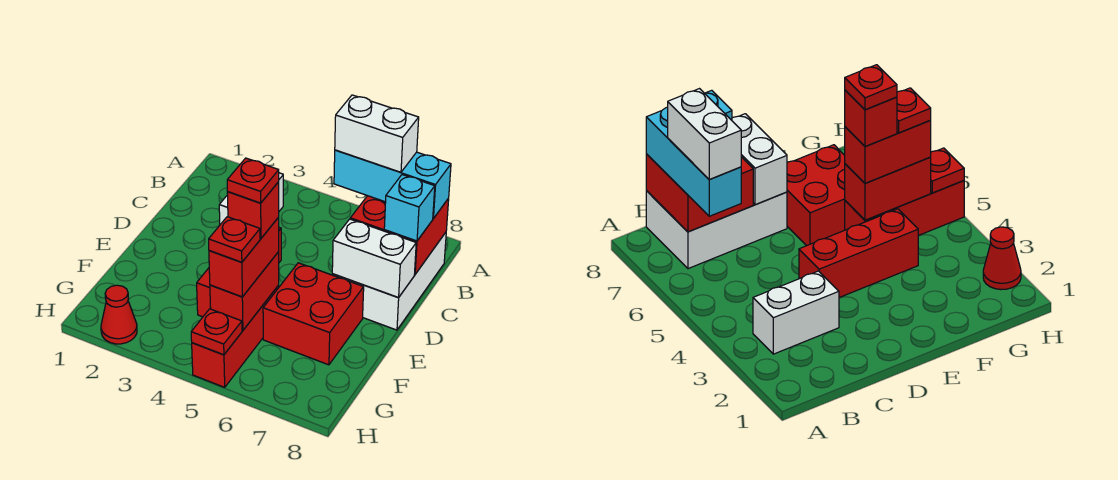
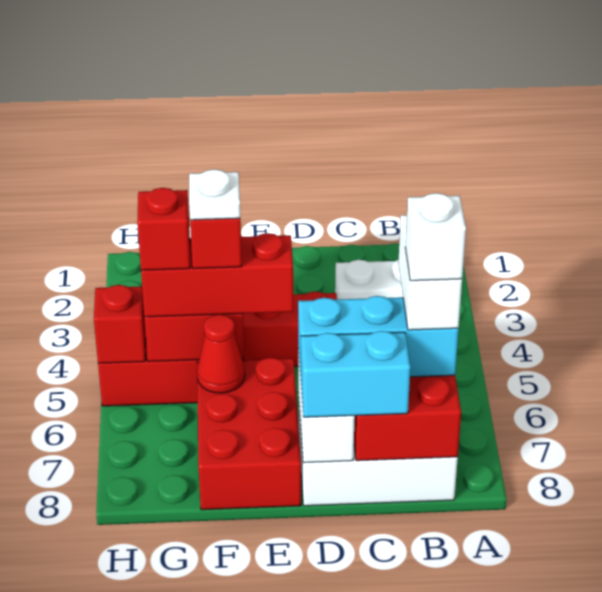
cyan brick B6:B8 level 3 -> cyan brick B7:D7 level 3
none -> white brick B7 level 5
cyan brick C8 level 3 -> cyan brick C8:D8 level 3
red brick E6:F7 level 1 -> red brick E6:F8 level 1
red brick F5:G5 level 3 -> red brick E5:G5 level 3
red plate F5 level 5 -> white plate F5 level 5
red plate G5 level 4 -> red brick G5 level 4
red cone H2 level 1 -> red cone F6 level 2
red plate H5 level 2 -> red brick H5 level 2

